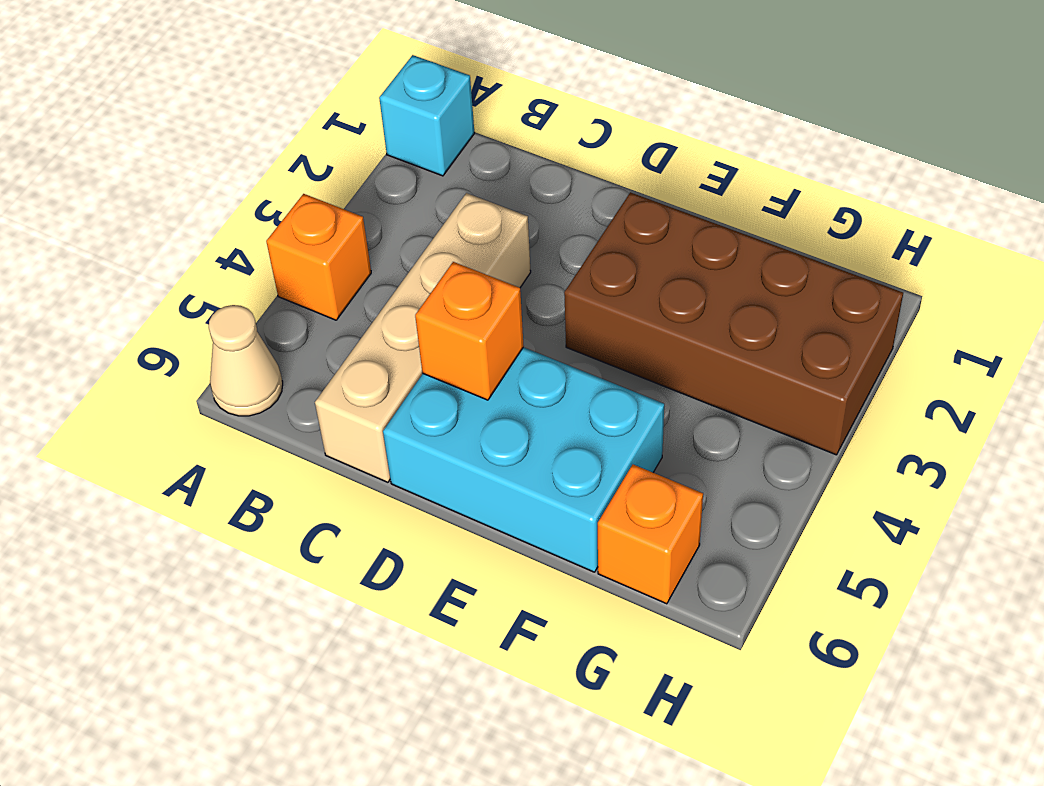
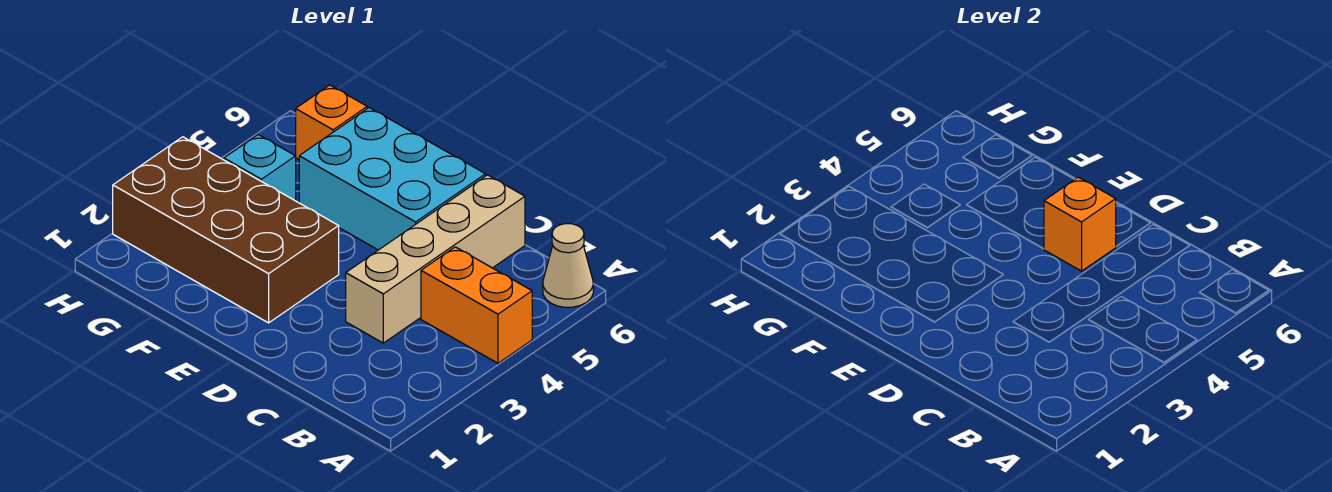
cyan brick A1 level 1 -> cyan brick G4 level 1
orange brick A4 level 1 -> orange brick A4:B4 level 1

